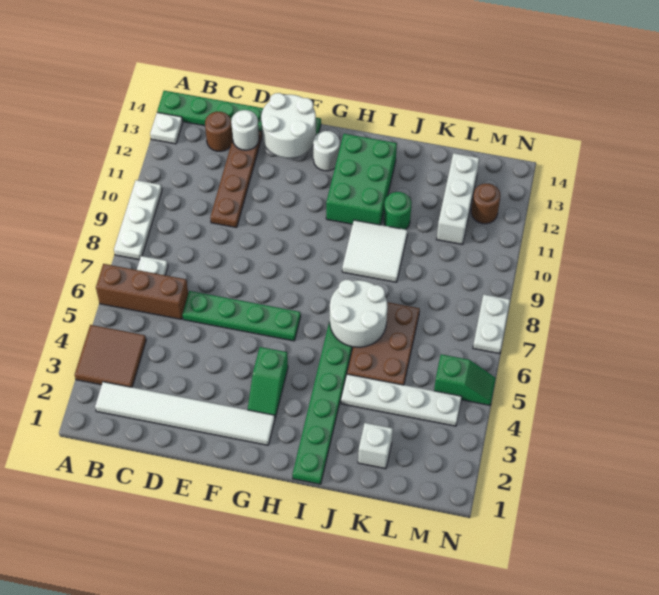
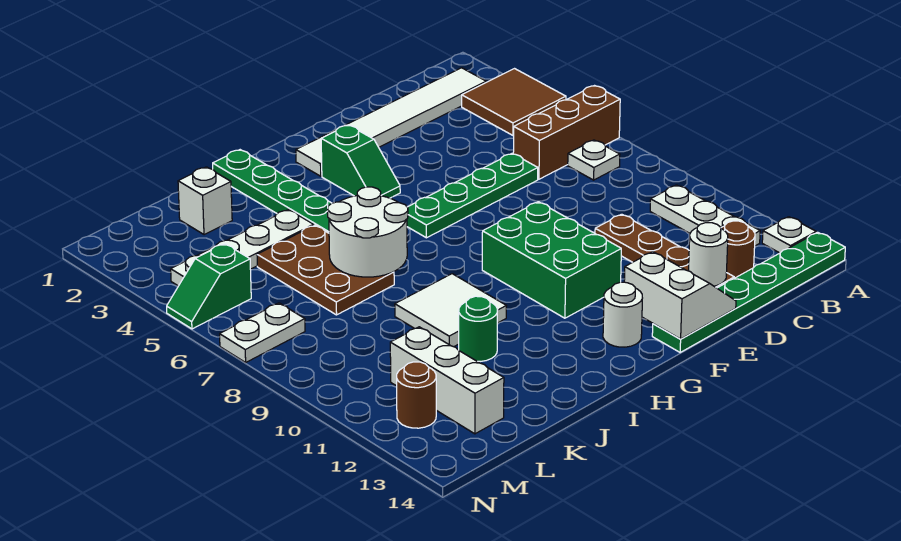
white plate A8:A10 level 1 -> white plate B10:B12 level 1
white round brick E13:F14 level 2 -> white slope E13:F14 level 2 top F
green slope G3:G4 level 1 top 4 -> green slope G3:G4 level 1 top 3
green brick H11:I13 level 1 -> green brick F9:G11 level 1
white plate N7:N8 level 1 -> white plate M7:N7 level 1

